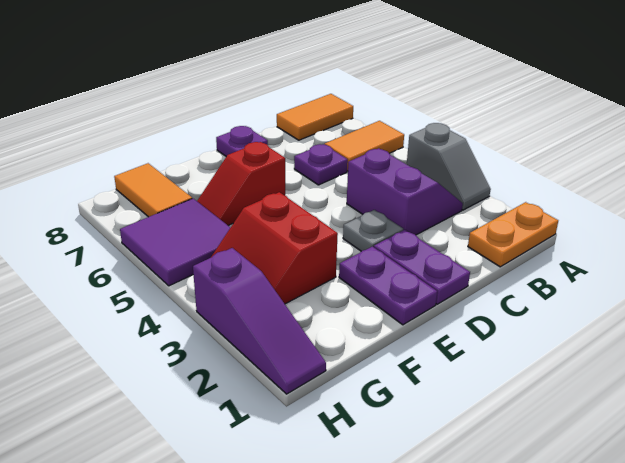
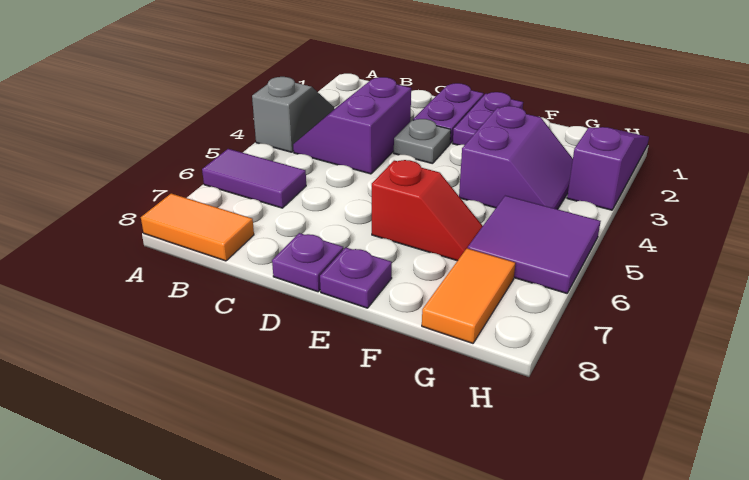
orange plate A1:B1 level 1 -> none
orange tile A6:B6 level 1 -> purple tile A6:B6 level 1
purple plate C6 level 1 -> purple plate E8 level 1
red slope F3:G4 level 1 top F -> purple slope F3:G4 level 1 top F

